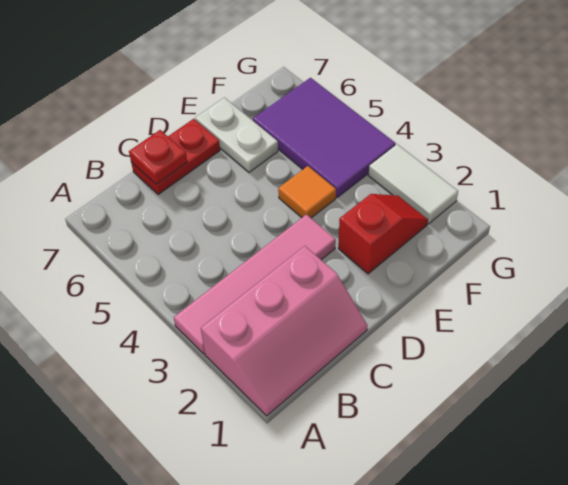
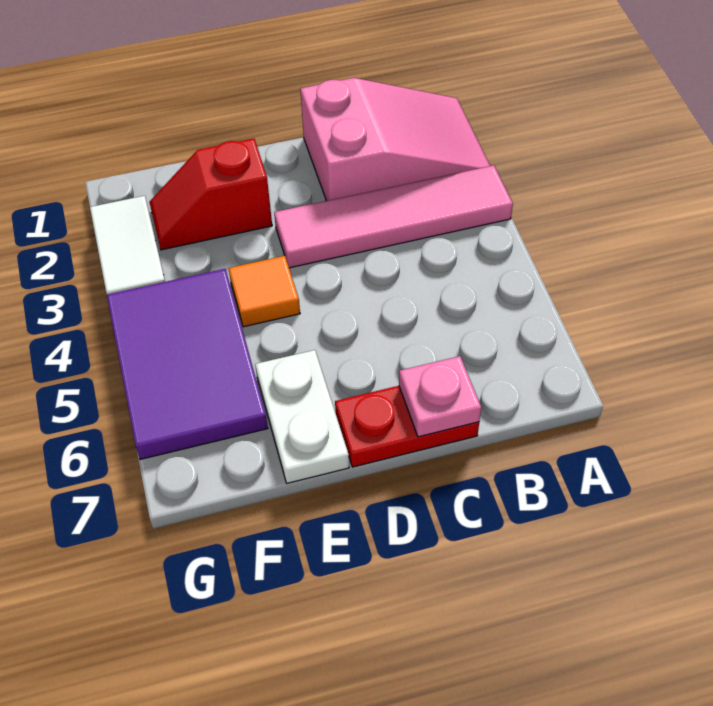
pink slope A1:C2 level 1 top 2 -> pink slope A1:C2 level 1 top C
red plate C7 level 2 -> pink plate C7 level 2

